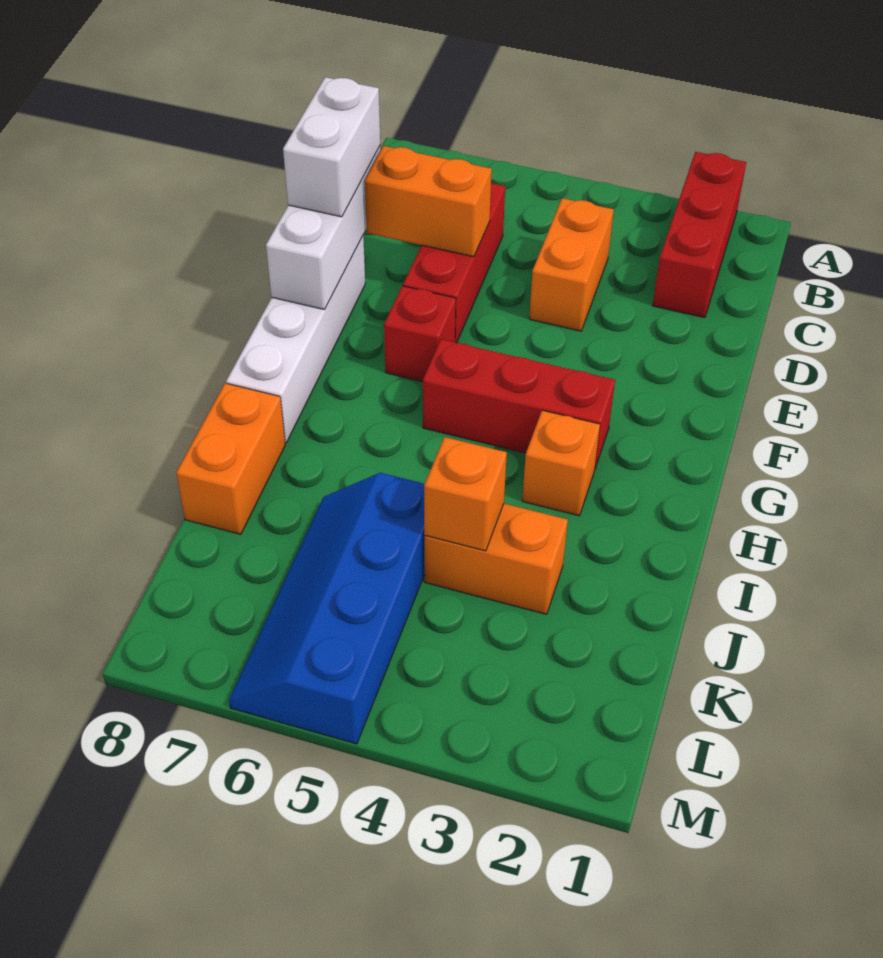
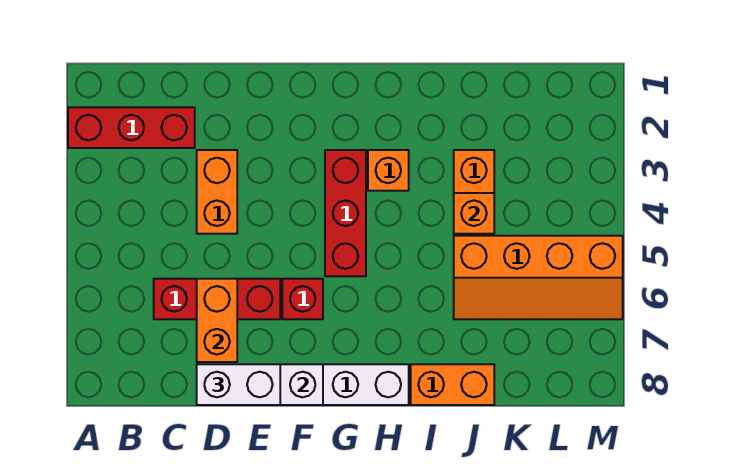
orange brick C4:D4 level 1 -> orange brick D3:D4 level 1
blue slope J5:M6 level 1 top 5 -> orange slope J5:M6 level 1 top 5

